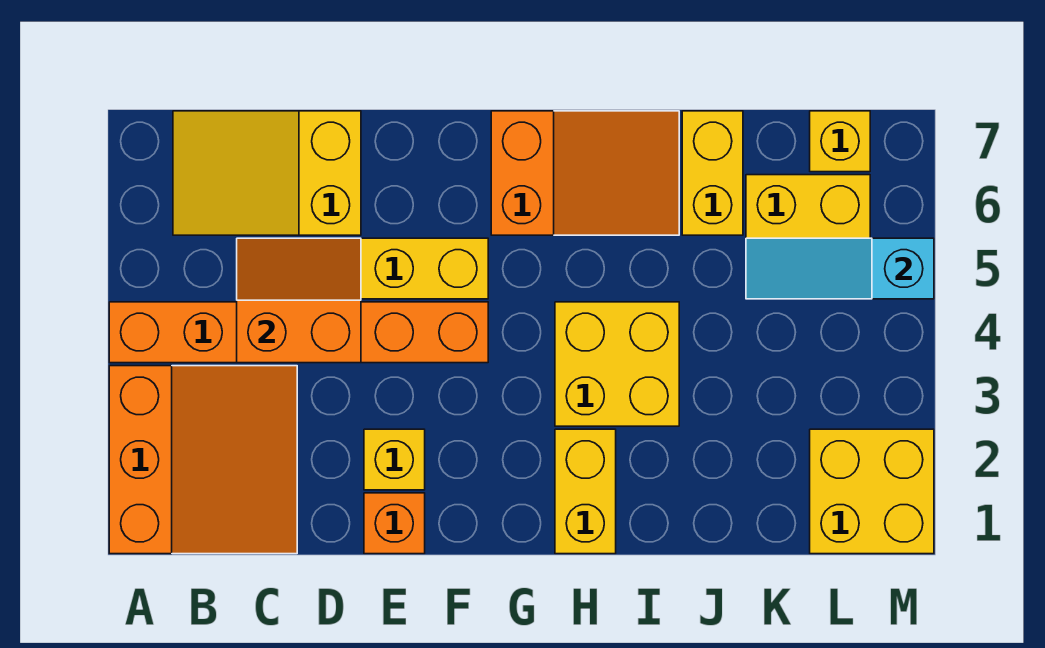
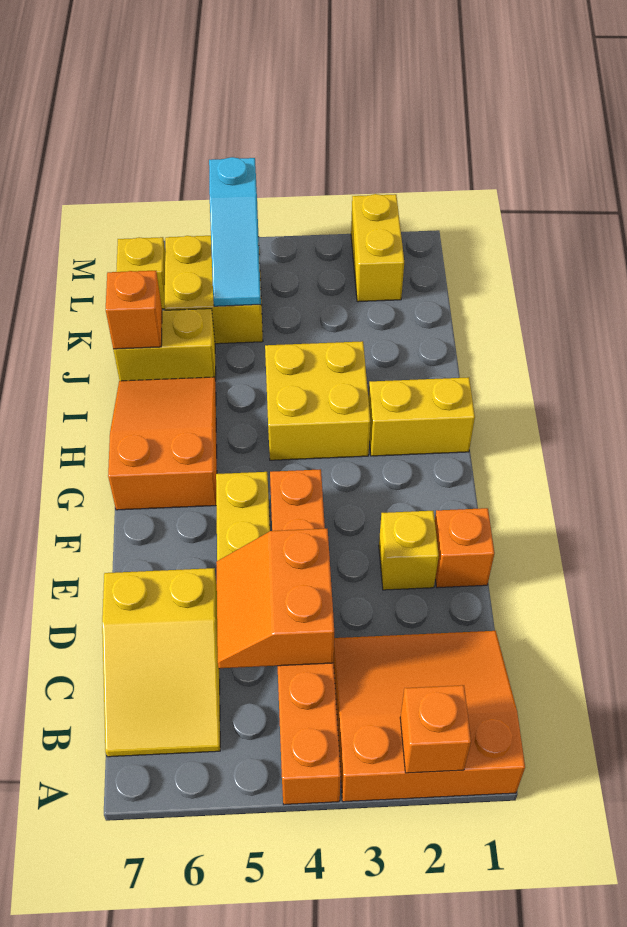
none -> orange brick A2 level 2
none -> orange brick J7 level 2
yellow brick L1:M2 level 1 -> yellow brick L2:M2 level 1

